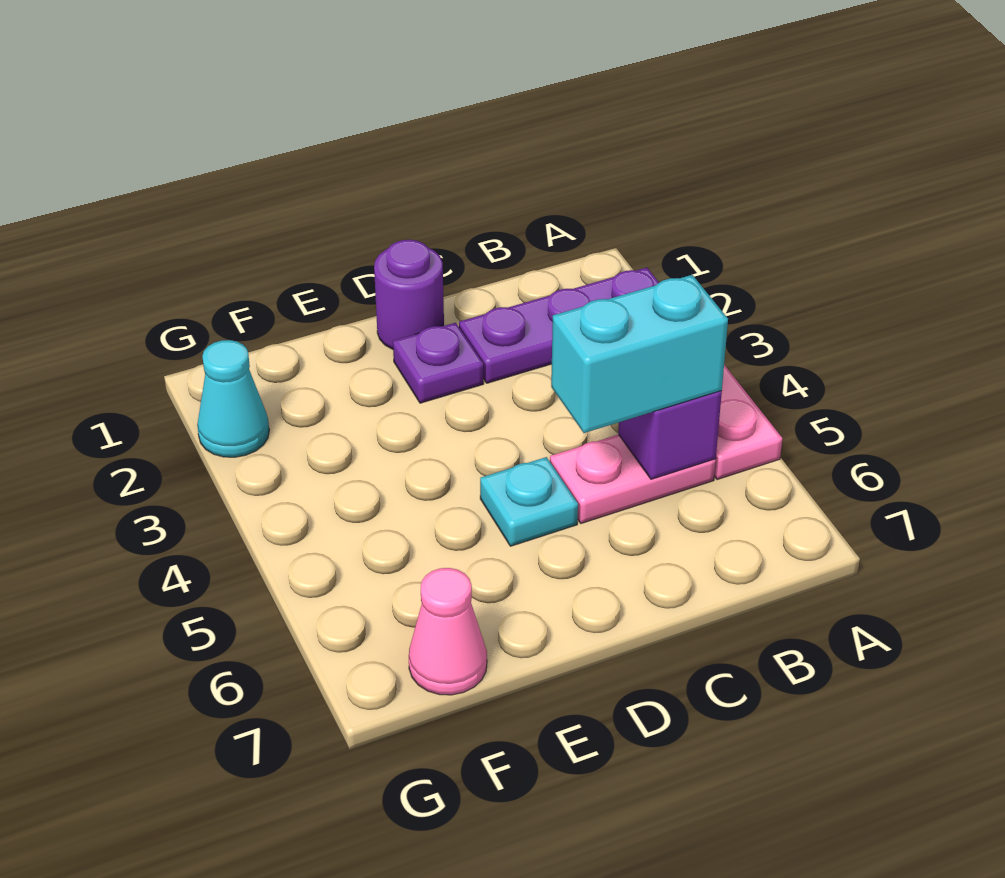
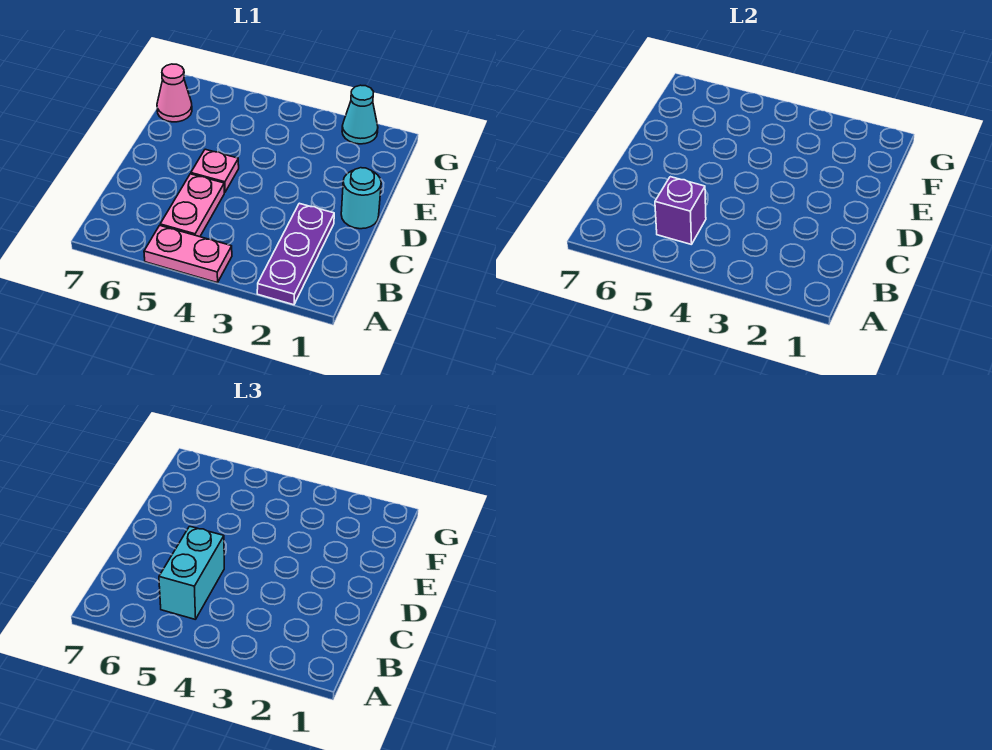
purple round brick D1 level 1 -> cyan round brick D1 level 1
purple plate D2 level 1 -> none
cyan plate D5 level 1 -> pink plate D5 level 1

